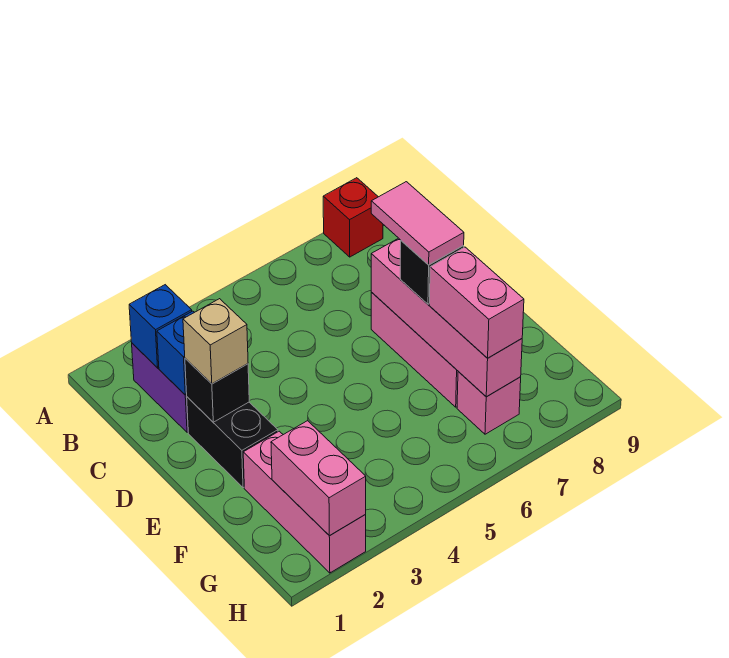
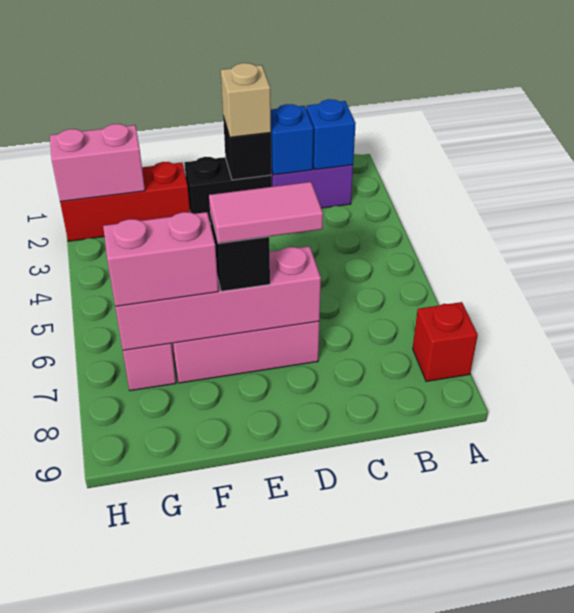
pink brick F2:H2 level 1 -> red brick F2:H2 level 1

